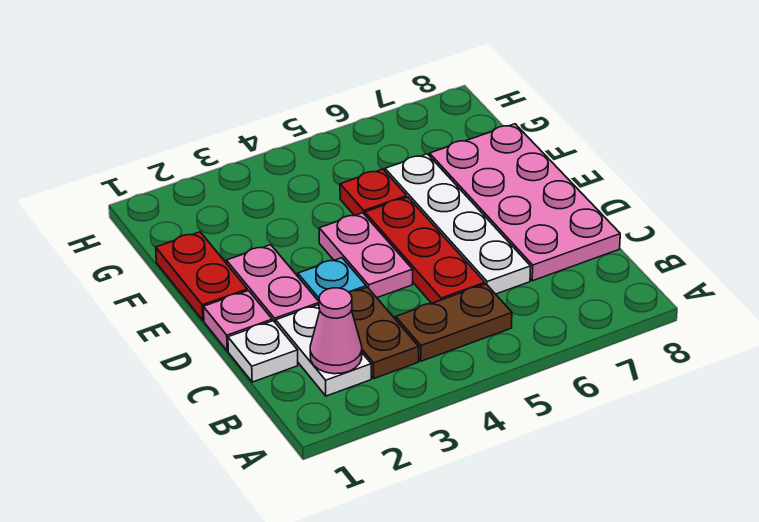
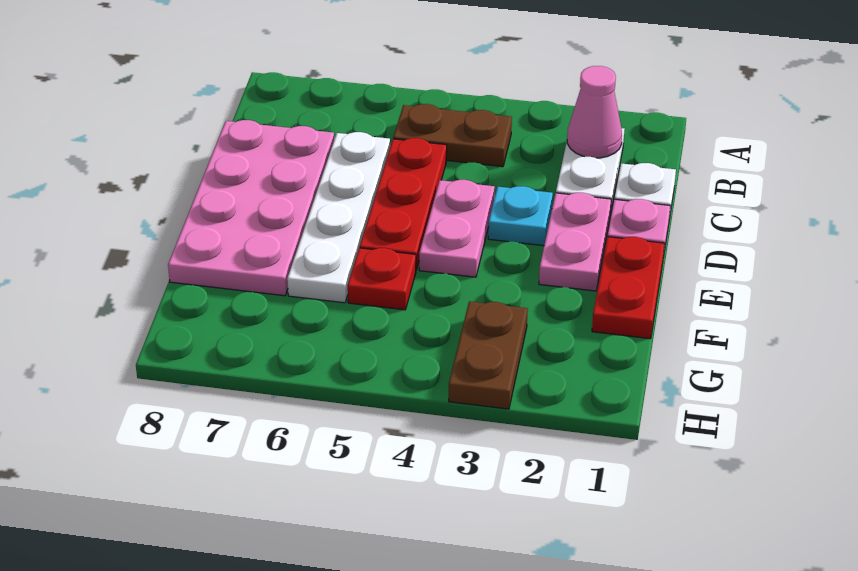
brown plate B3:C3 level 1 -> brown plate G3:H3 level 1

